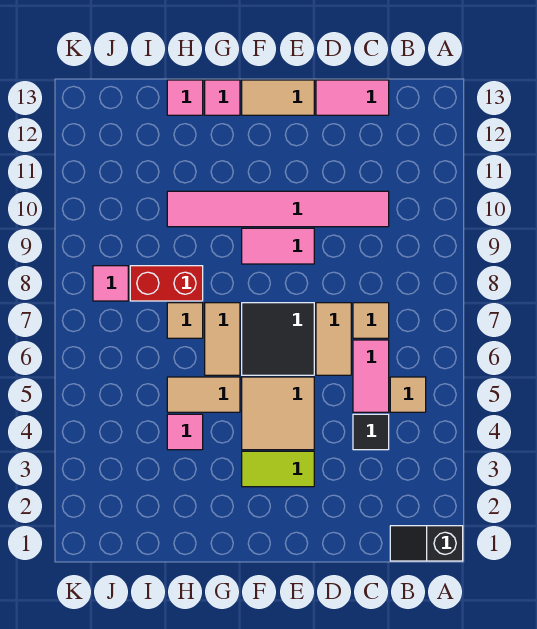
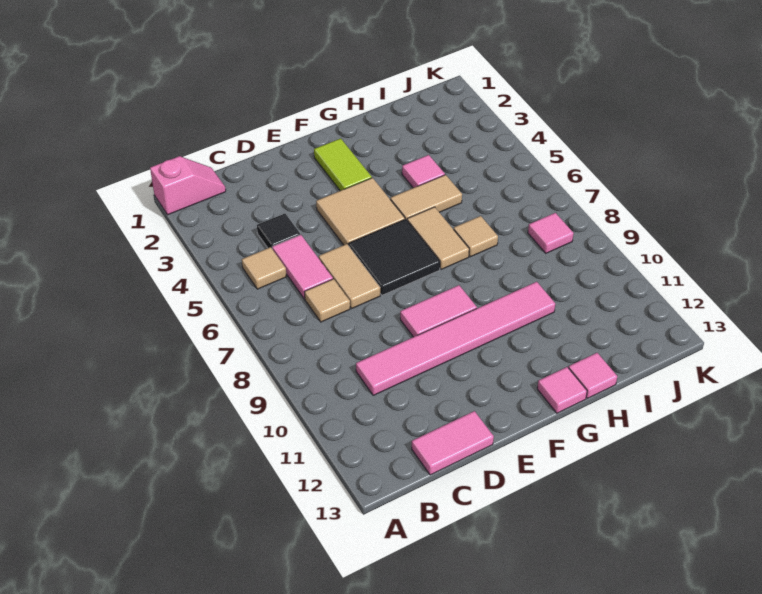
black slope A1:B1 level 1 top A -> pink slope A1:B1 level 1 top A
lime tile E3:F3 level 1 -> lime tile F2:F3 level 1
tan tile E13:F13 level 1 -> none
red brick H8:I8 level 1 -> none

